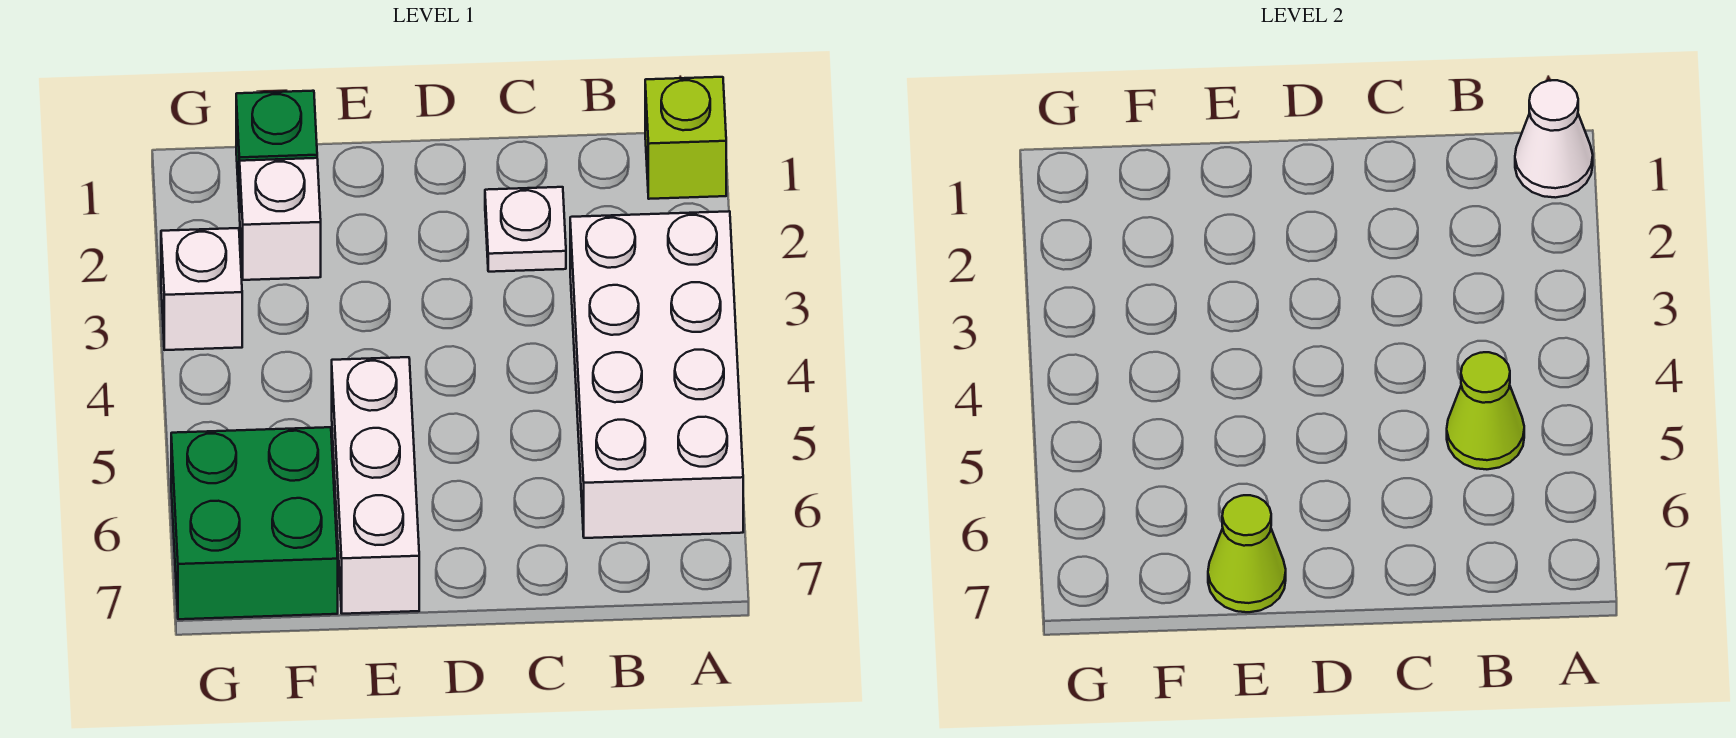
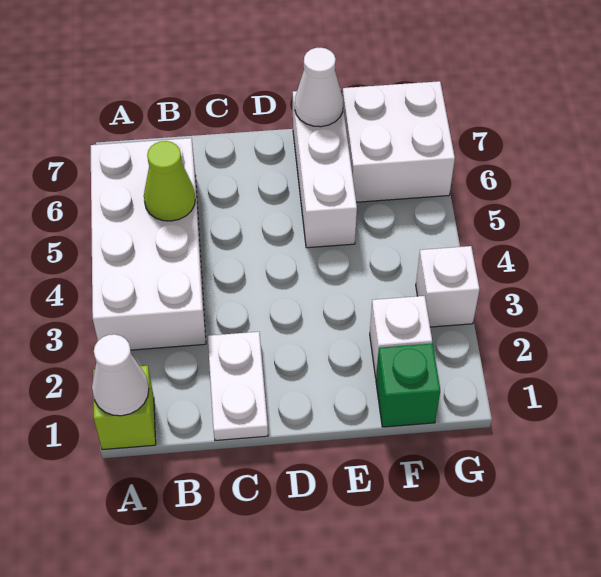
white plate C2 level 1 -> white plate C1:C2 level 1
lime cone E7 level 2 -> white cone E7 level 2
green brick F6:G7 level 1 -> white brick F6:G7 level 1

